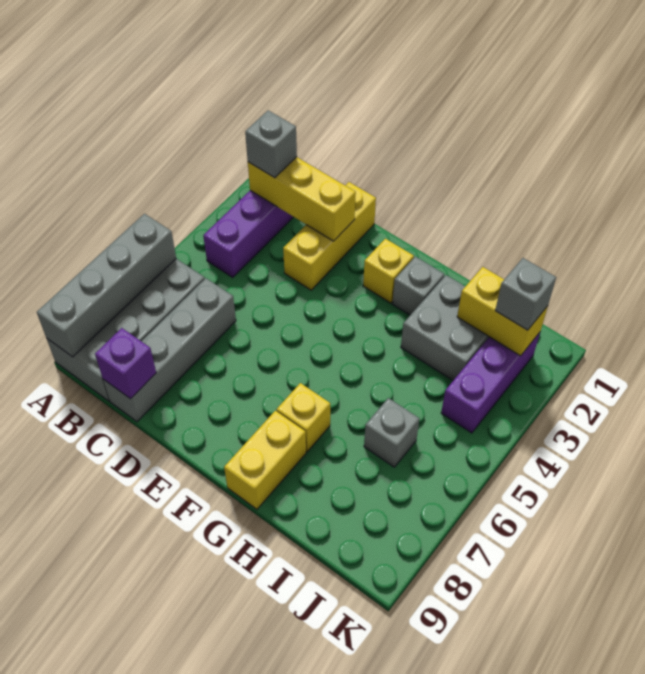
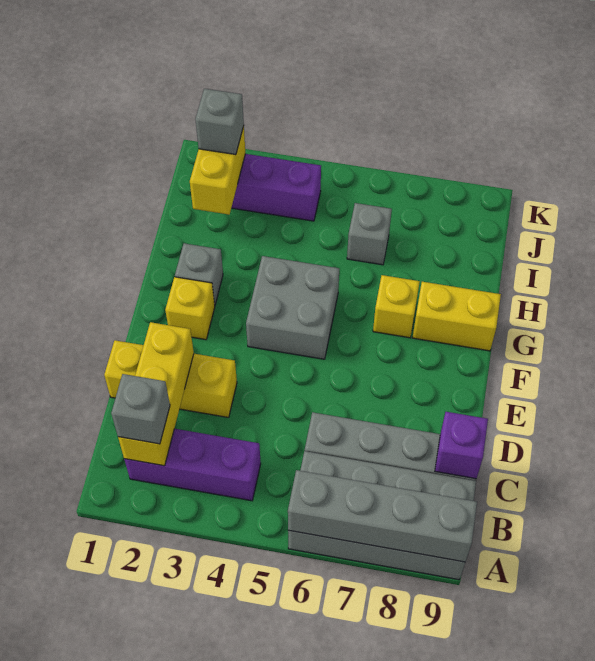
grey brick H2:I3 level 1 -> grey brick F4:G5 level 1

